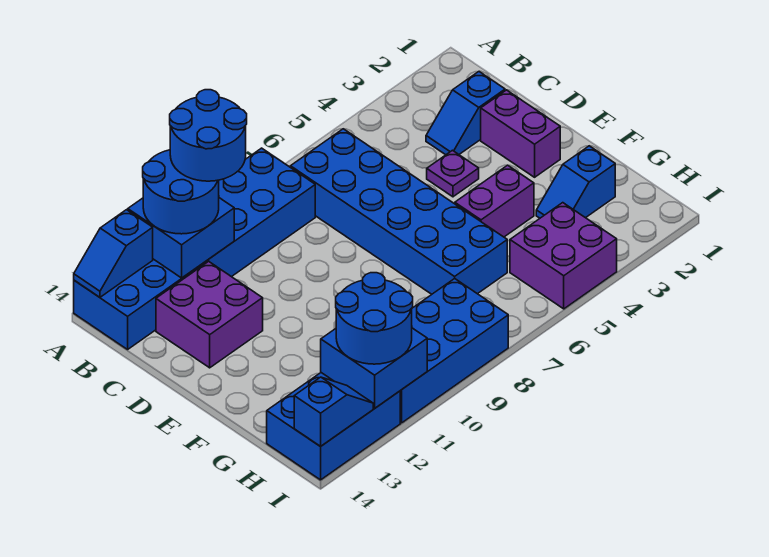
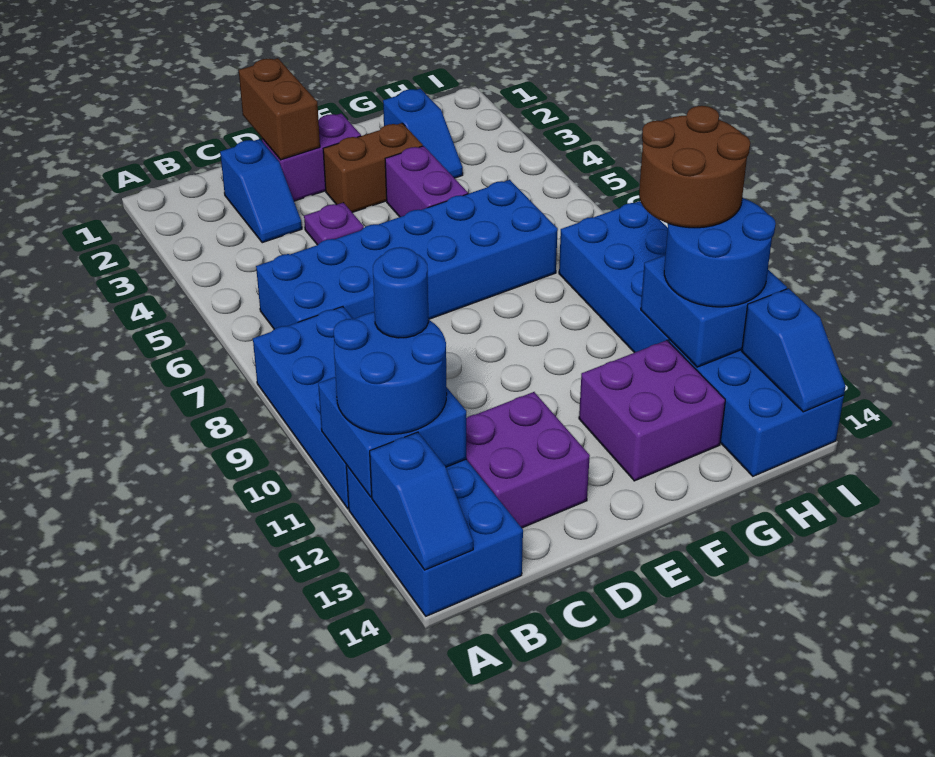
blue round brick A10:B11 level 4 -> blue round brick B11 level 4
none -> brown brick D1:D2 level 2
none -> brown brick E3:F3 level 1
purple brick H4:I5 level 1 -> purple brick F12:G13 level 1
none -> brown round brick H10:I11 level 4
blue slope I13:I14 level 2 top 14 -> blue slope I13:I14 level 2 top 13

